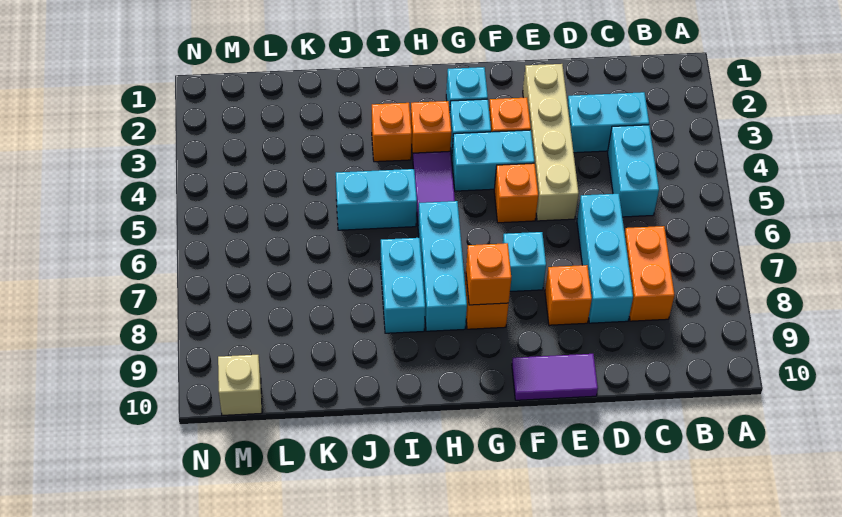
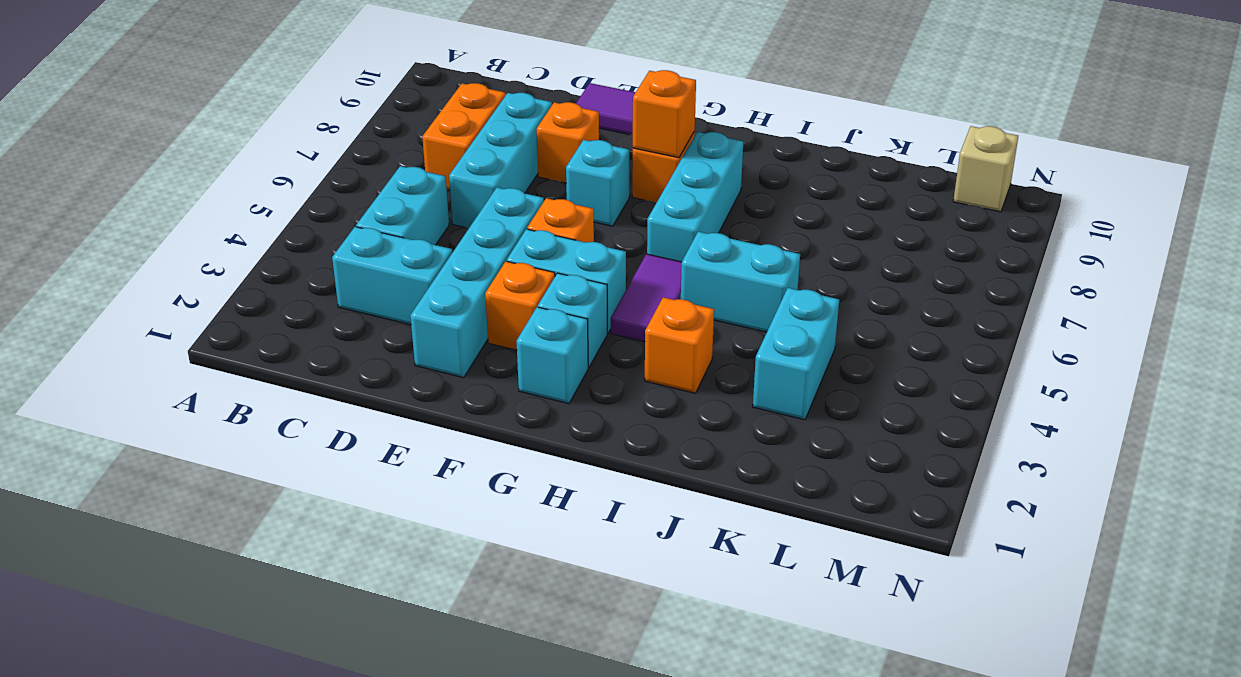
tan brick E2:E5 level 1 -> cyan brick E2:E5 level 1
orange brick H3 level 1 -> none
cyan brick I7:I8 level 1 -> cyan brick K3:K4 level 1

